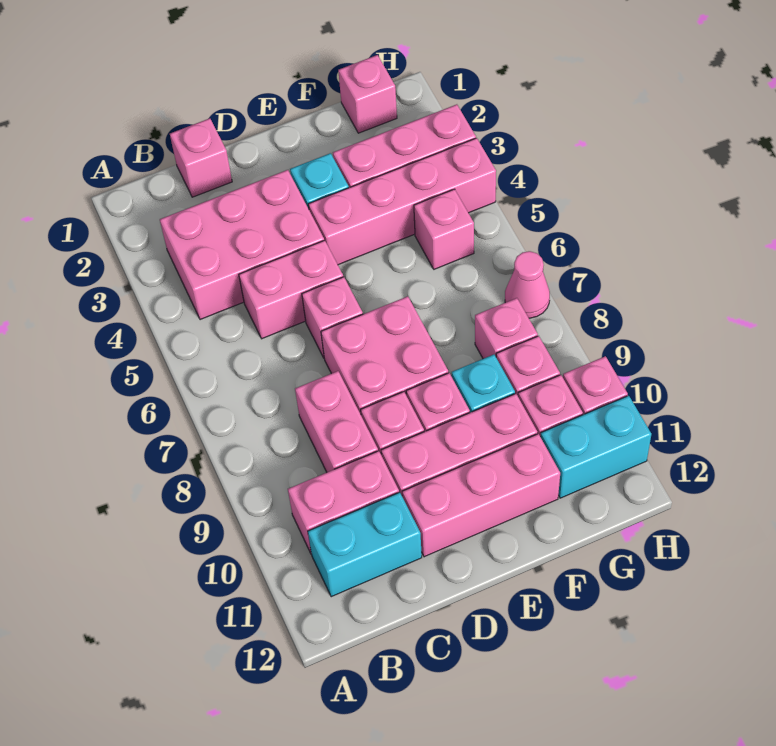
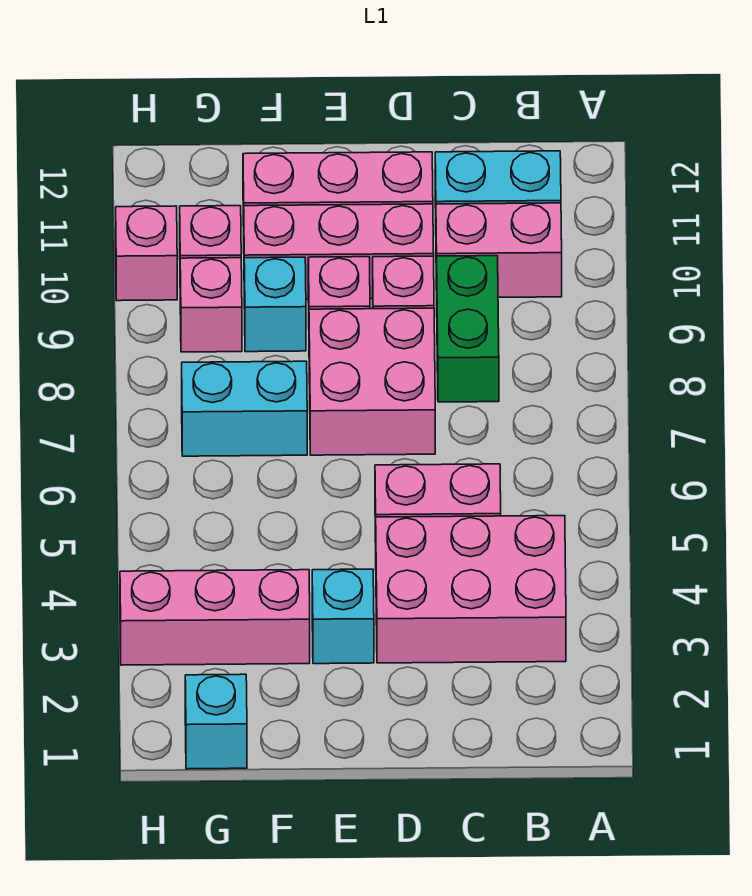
pink brick C1 level 1 -> none
pink brick C8:C9 level 1 -> green brick C8:C9 level 1
pink brick D6 level 1 -> none
pink brick E4:H4 level 1 -> none
pink brick G1 level 1 -> cyan brick G1 level 1
pink brick G5 level 1 -> none
pink brick G8 level 1 -> none
cyan brick G11:H11 level 1 -> cyan brick F7:G7 level 1
pink cone H7 level 1 -> none

